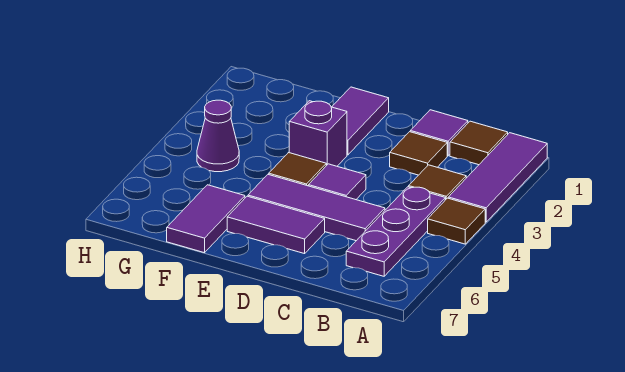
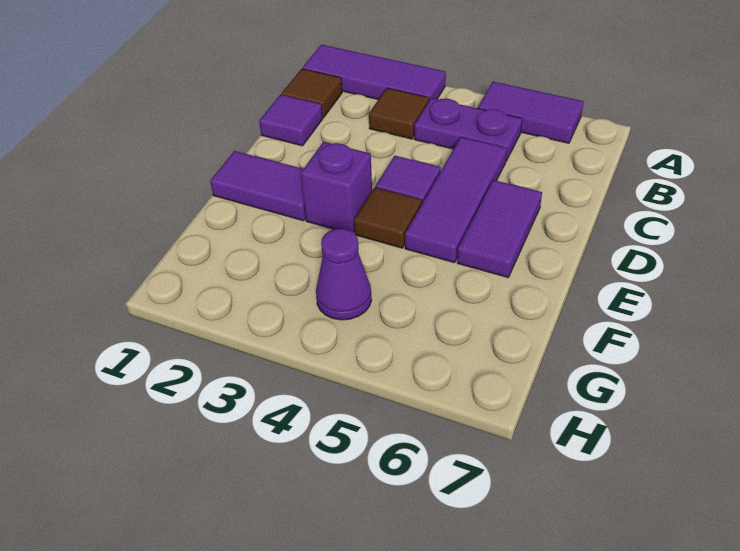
brown tile A4 level 1 -> none
purple plate B4:B6 level 1 -> purple plate B4:B5 level 1
brown tile C2 level 1 -> none
purple tile F6:F7 level 1 -> purple tile A5:A6 level 1

